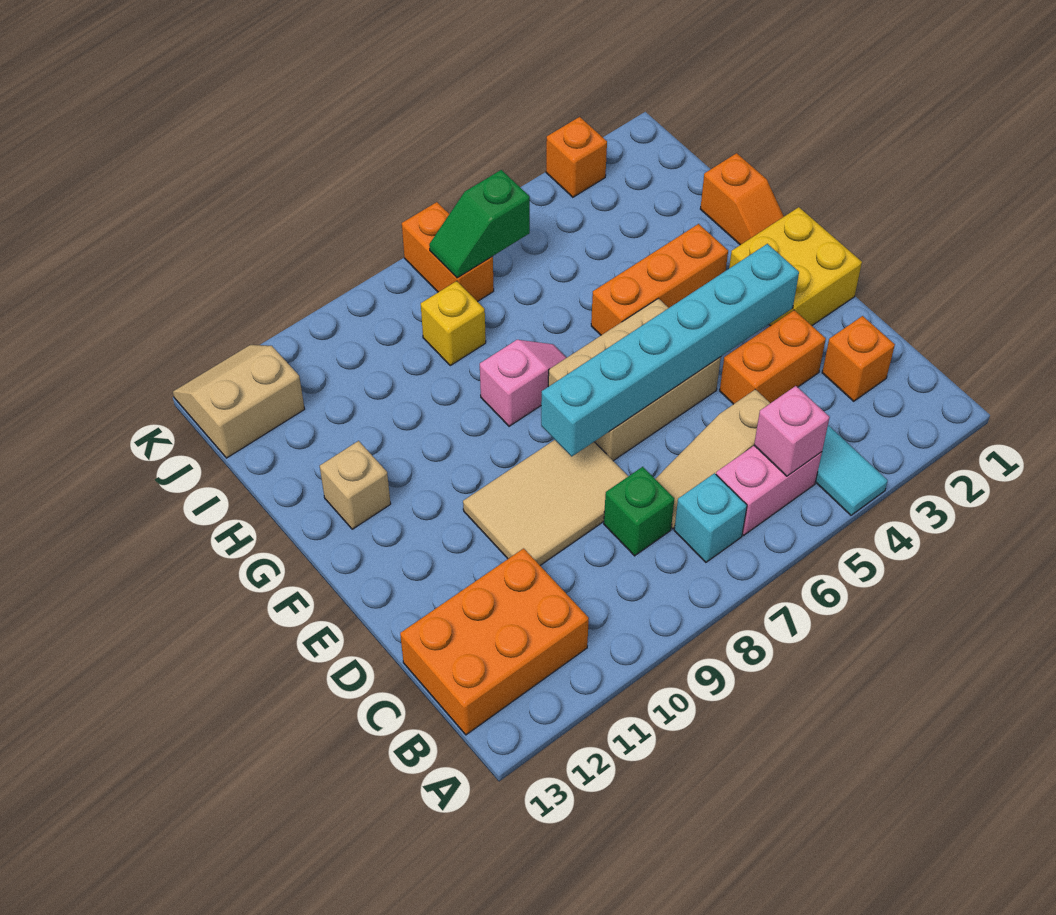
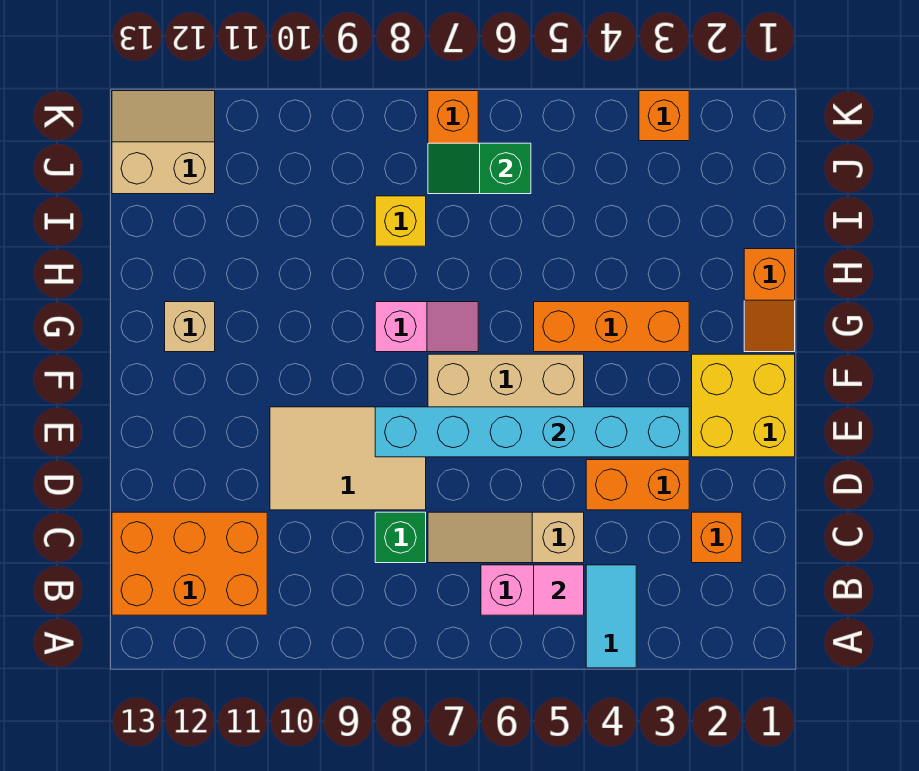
pink brick B5 level 2 -> pink tile B5 level 2
cyan brick B7 level 1 -> none

